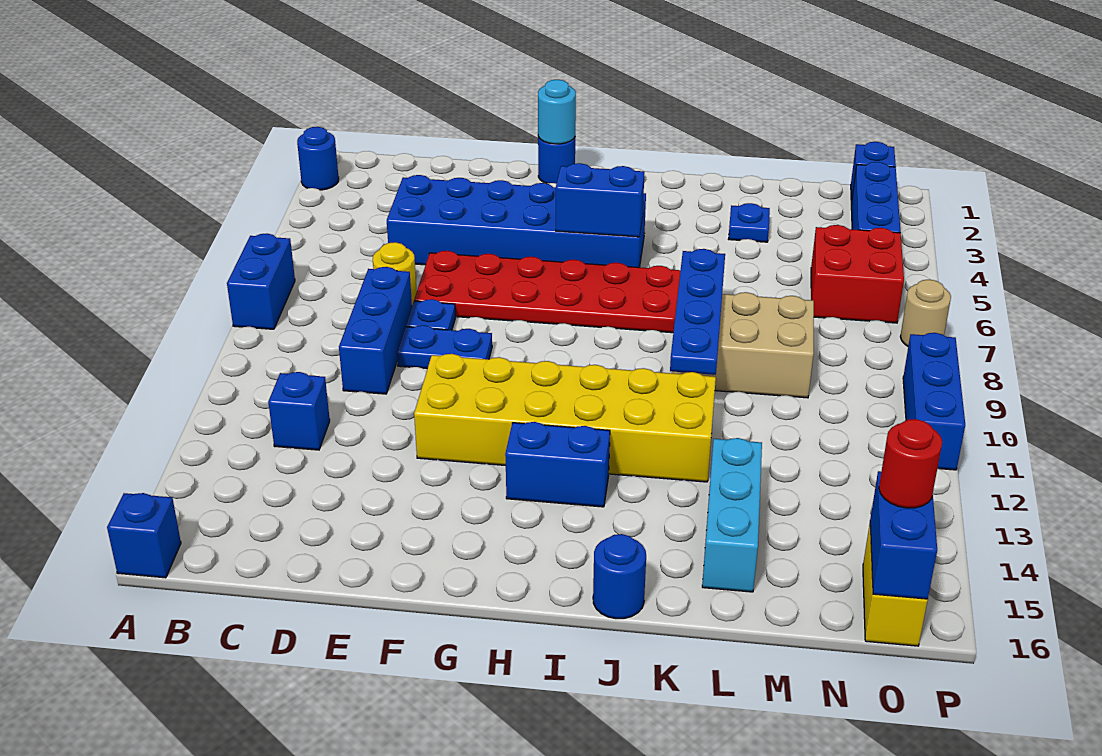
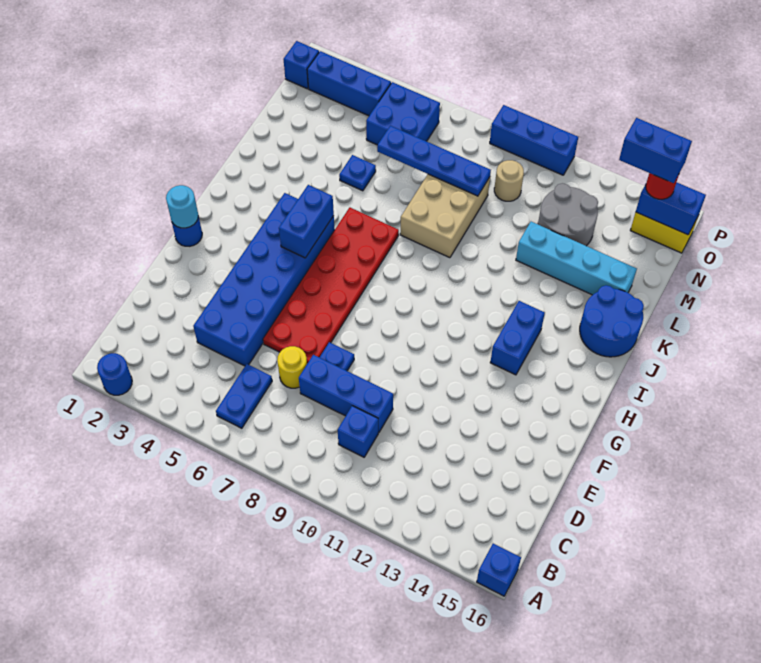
blue brick A7:A8 level 1 -> blue brick O14:O15 level 4
blue brick C12 level 1 -> blue brick C10 level 1
blue plate E9:F9 level 1 -> blue plate B6:C6 level 1
yellow brick F11:K12 level 1 -> none
blue round brick J16 level 1 -> blue round brick J15:K16 level 1
blue plate K7:K10 level 2 -> blue plate M6:M9 level 2
blue plate L3 level 1 -> blue plate L5 level 1
cyan brick L13:L15 level 1 -> cyan brick L12:L15 level 1
none -> grey round brick M12:N13 level 1
red brick N5:O6 level 1 -> blue brick N5:O6 level 1
tan round brick P7 level 1 -> tan round brick N10 level 1

